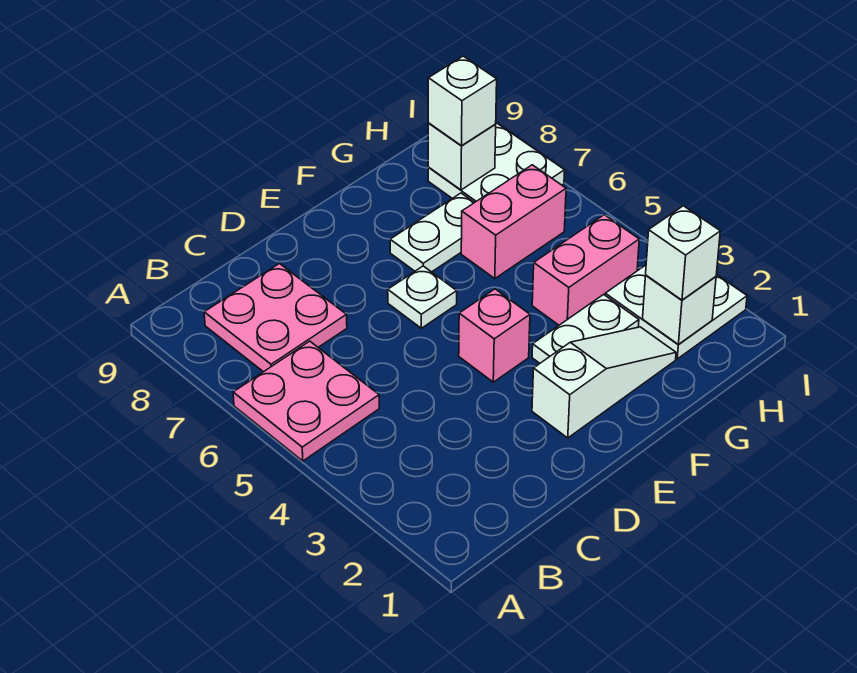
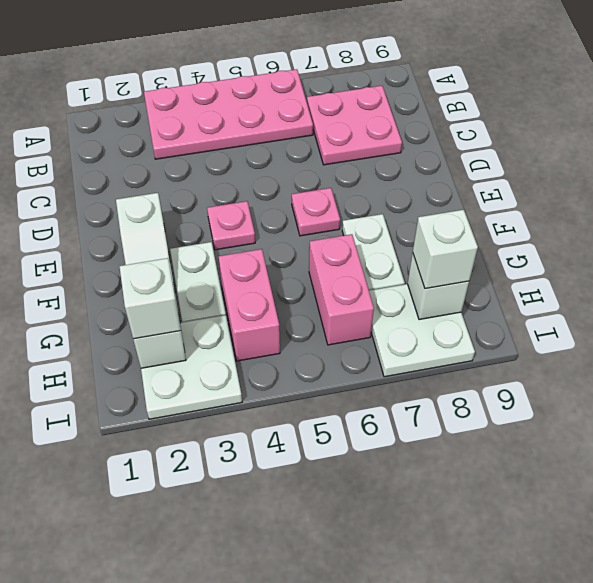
pink plate A5:B6 level 1 -> pink plate A3:B6 level 1
pink brick E4 level 1 -> pink plate E4 level 1
white plate E6 level 1 -> pink plate E6 level 1

